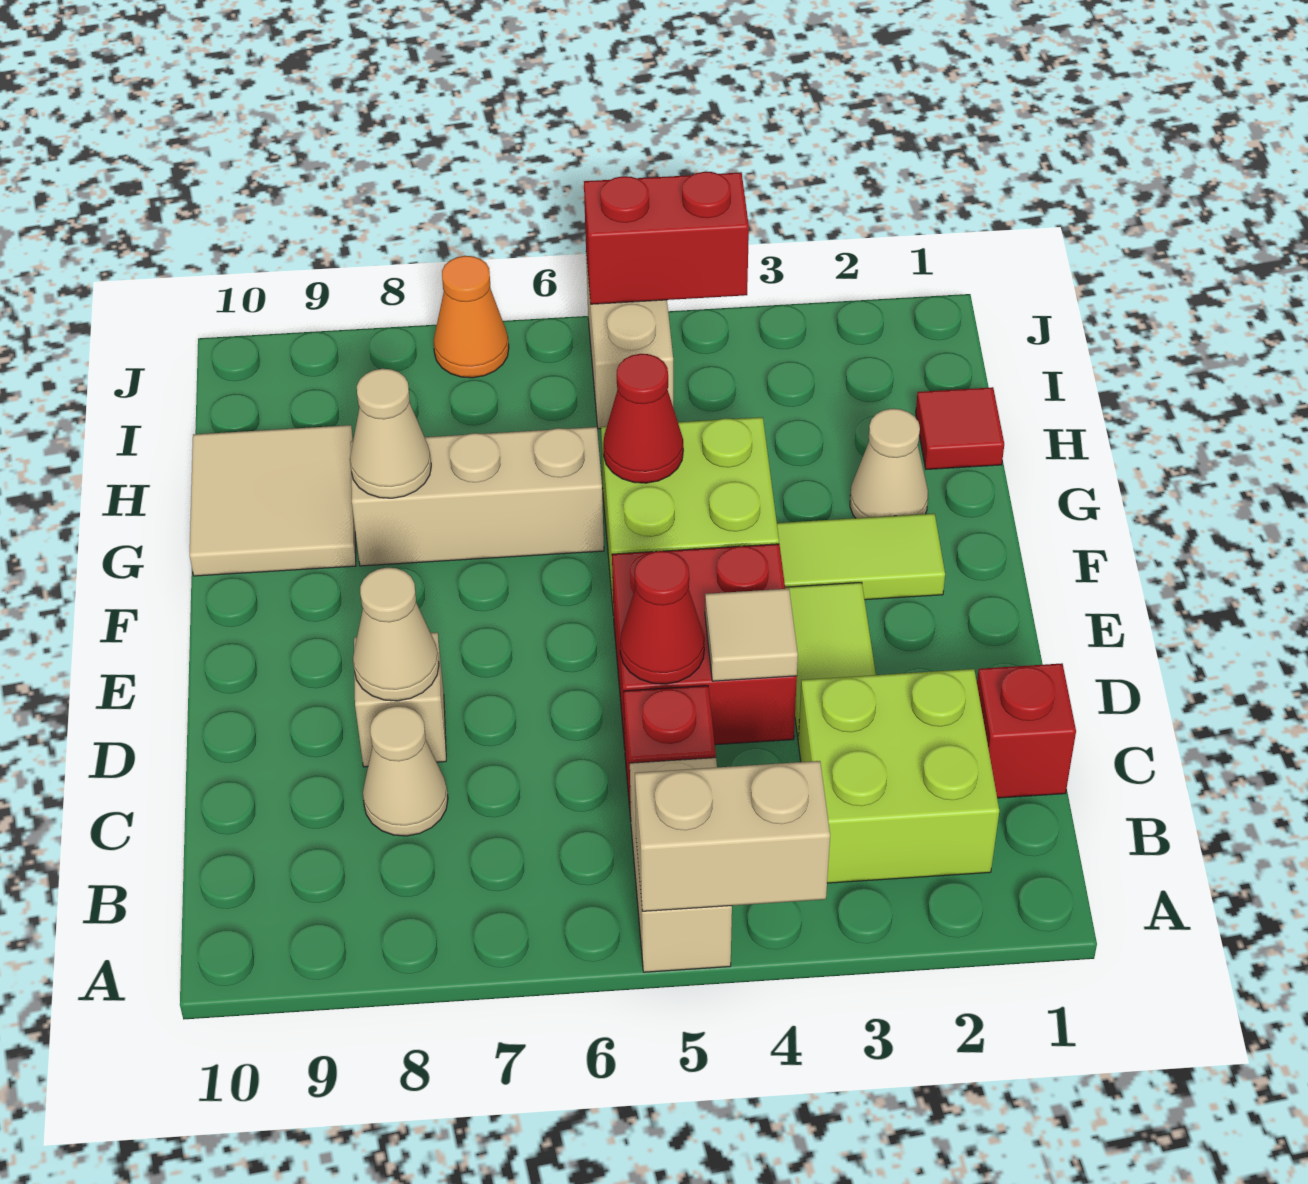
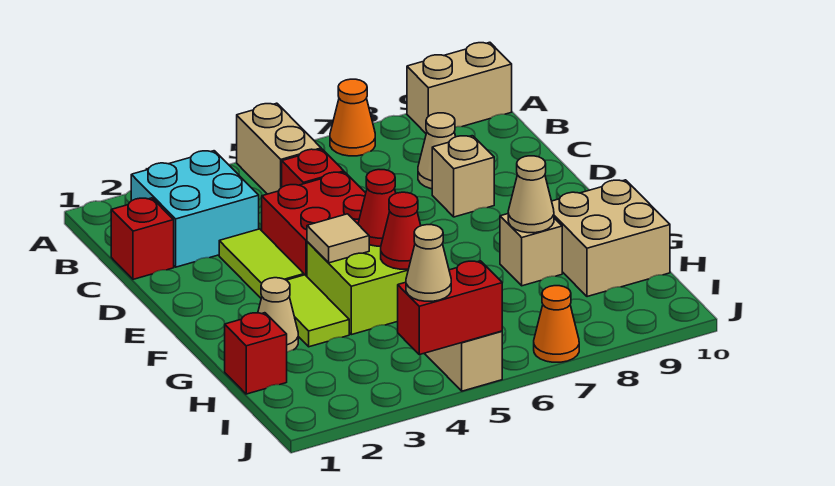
tan brick A4:A5 level 2 -> tan brick A9:A10 level 1
none -> orange cone A7 level 1
lime brick B2:C3 level 1 -> cyan brick B2:C3 level 1
tan tile D4 level 2 -> tan tile F4 level 2
red cone D5 level 2 -> red cone F5 level 2
tan cone D8 level 2 -> tan cone J4 level 3
lime tile F2:F3 level 1 -> lime tile F3:G3 level 1
tan brick G6:G8 level 1 -> tan brick G8 level 1
tan tile G9:H10 level 1 -> tan brick G9:H10 level 1
red tile H1 level 1 -> red brick H1 level 1

